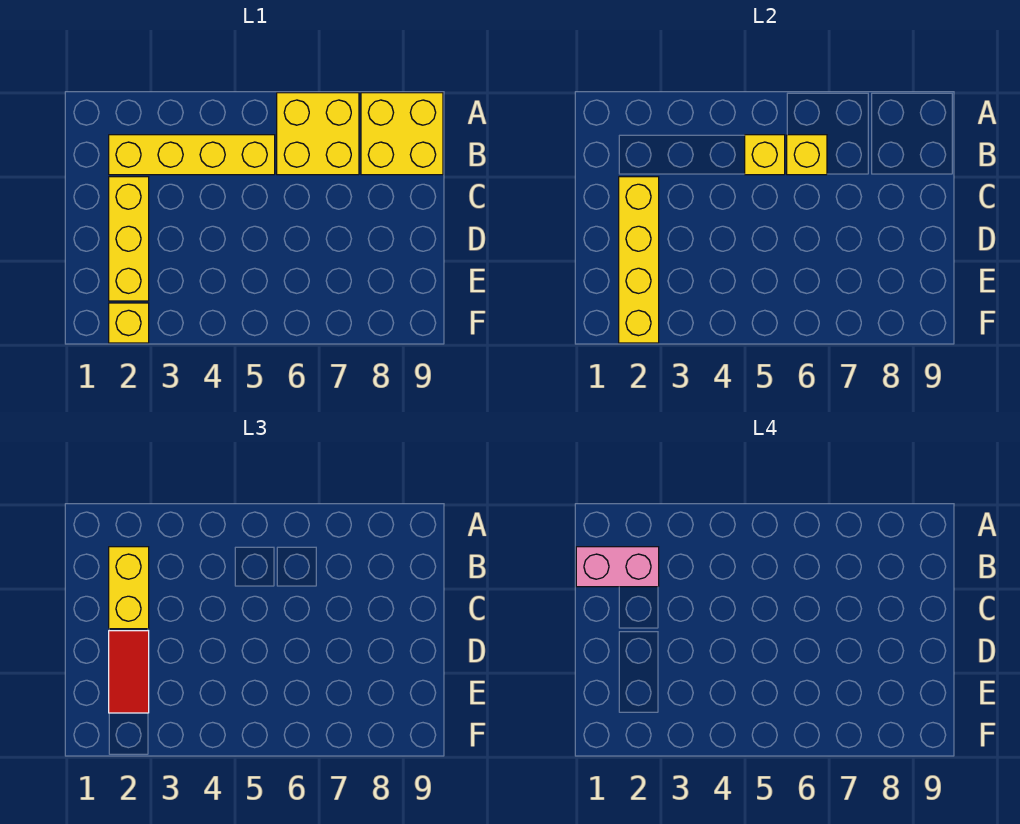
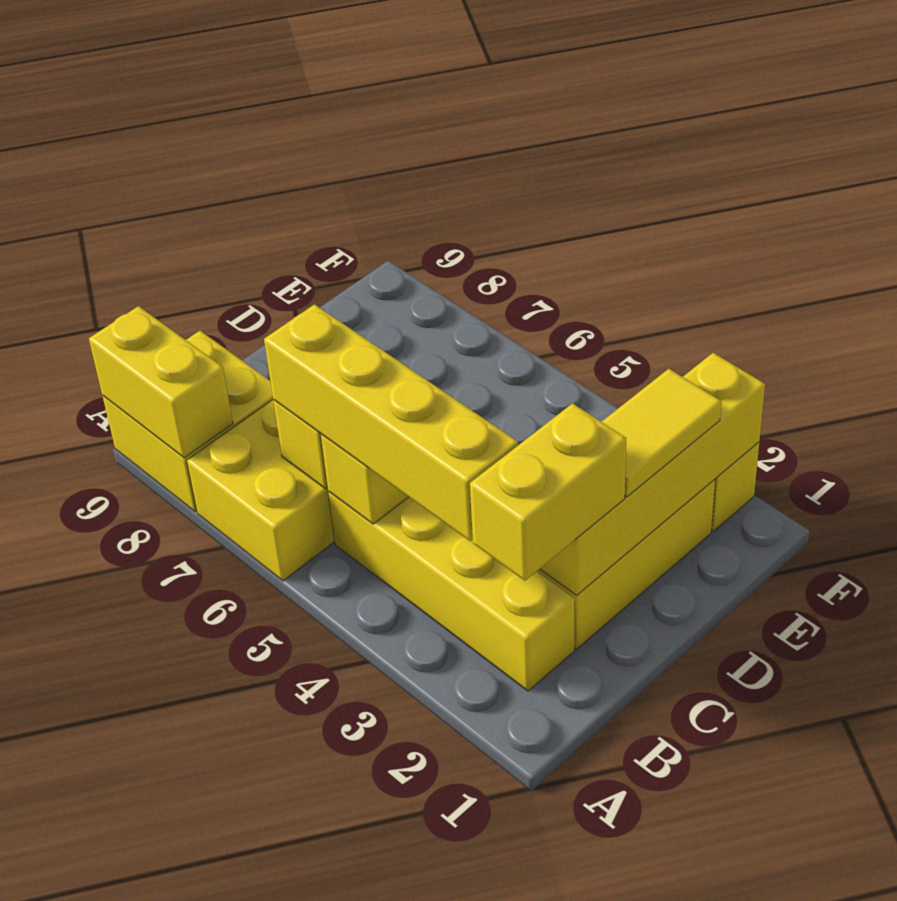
none -> yellow brick A8:A9 level 2
pink brick B1:B2 level 4 -> none
none -> yellow brick B3:B6 level 3
red tile D2:E2 level 3 -> yellow tile D2:E2 level 3

